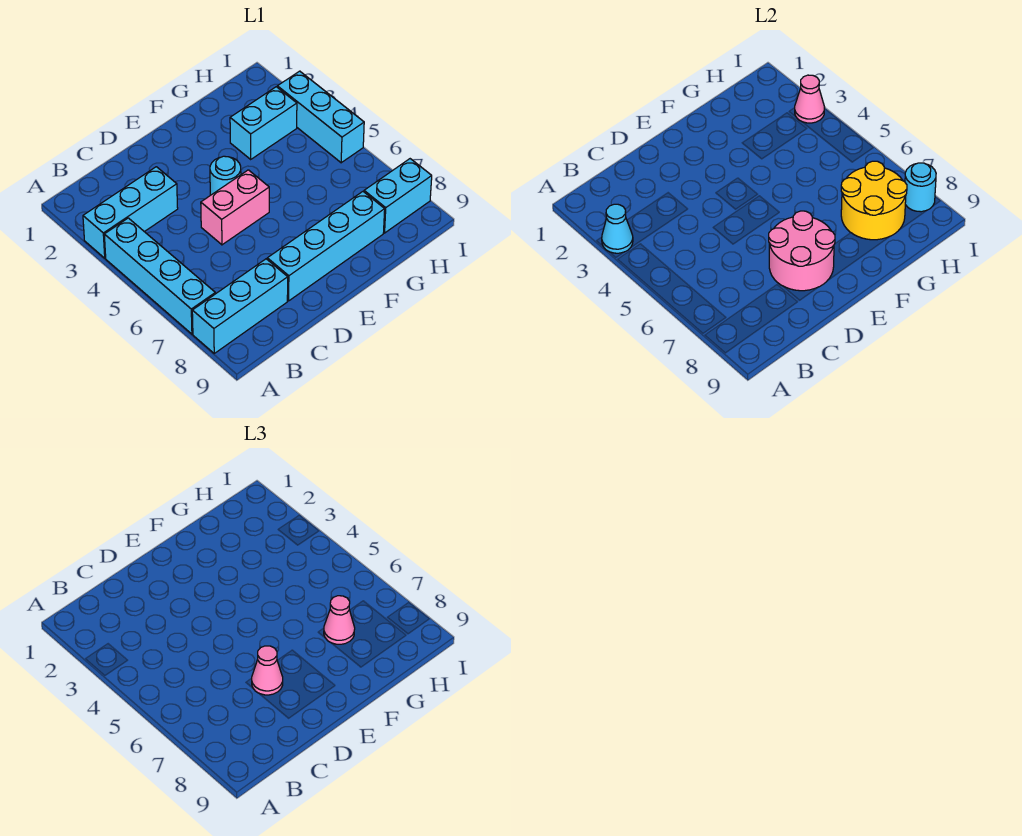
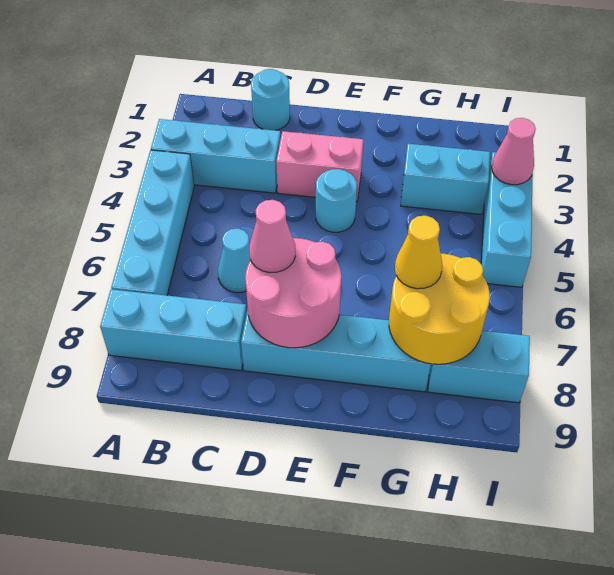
cyan cone A3 level 2 -> cyan cone C6 level 1
pink brick D5:E5 level 1 -> pink brick D3:E3 level 1
pink cone G7 level 3 -> yellow cone G7 level 3
cyan round brick I8 level 2 -> cyan round brick C1 level 1

